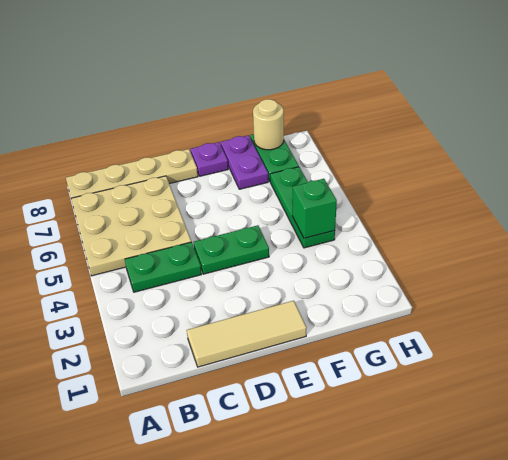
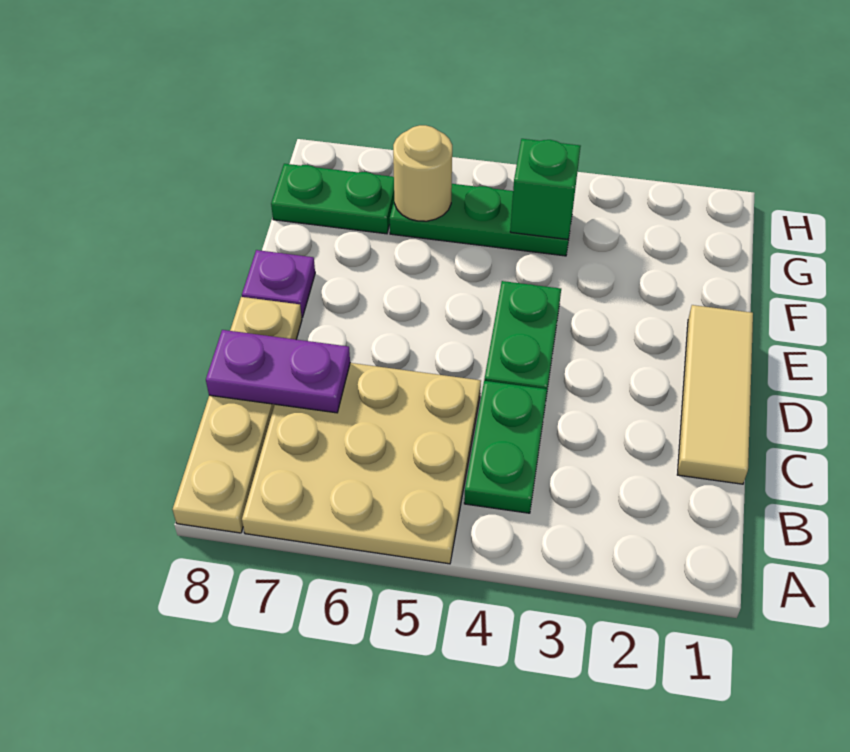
purple plate F7:F8 level 1 -> purple plate C7:C8 level 2
tan round brick G8 level 2 -> tan round brick G6 level 2

